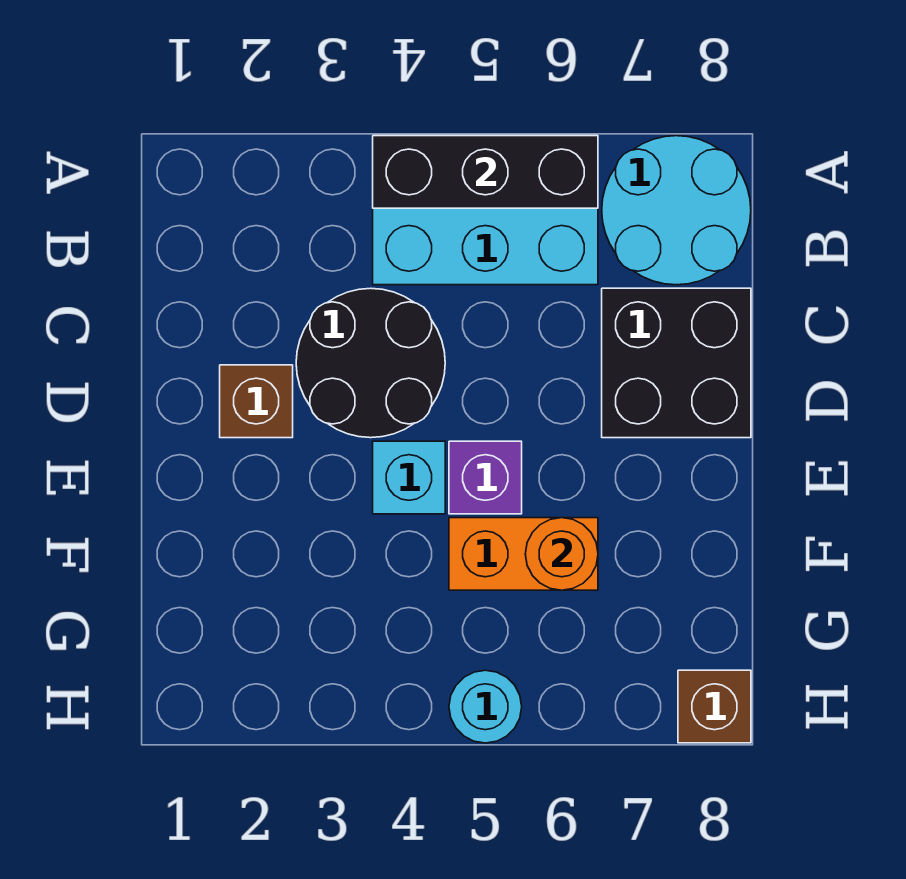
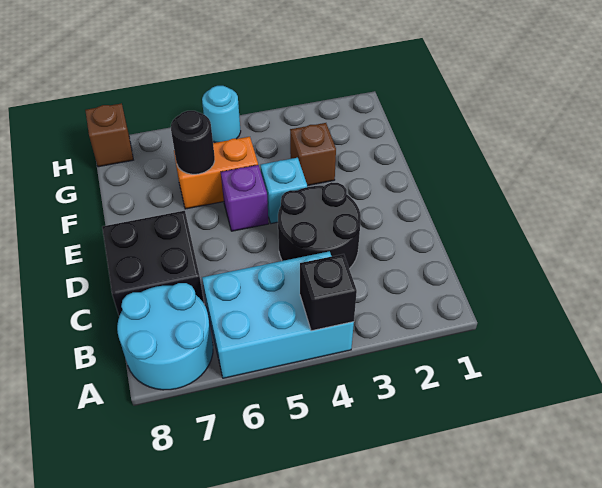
black brick A4:A6 level 2 -> black brick A4 level 2
brown brick D2 level 1 -> brown brick F3 level 1
orange round brick F6 level 2 -> black round brick F6 level 2

